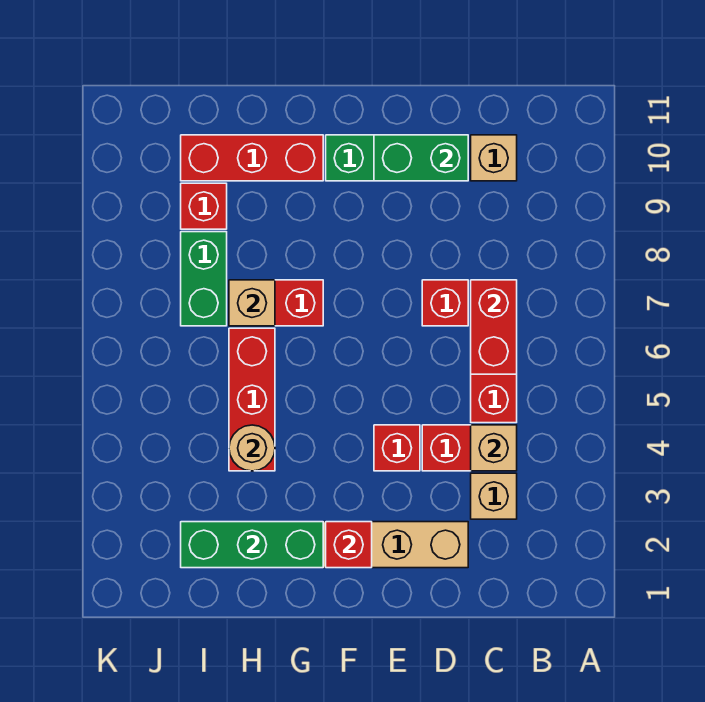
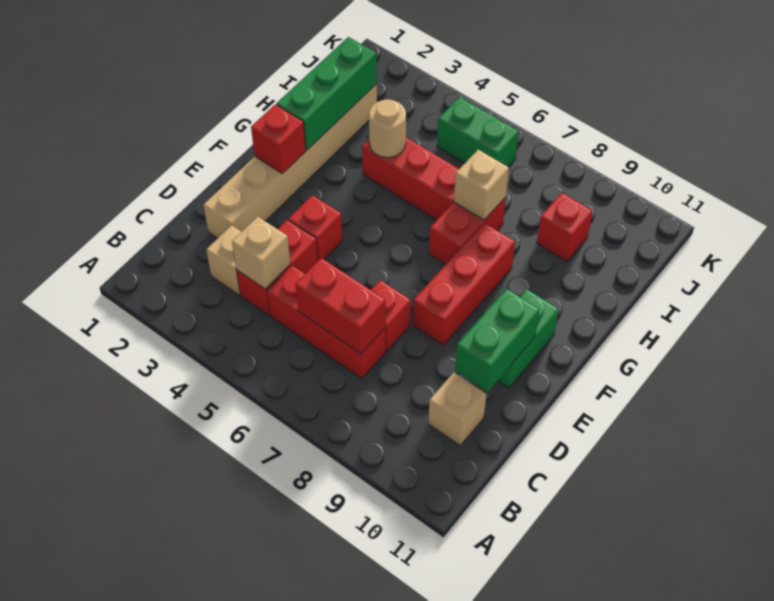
red brick G10:I10 level 1 -> red brick E8:G8 level 1
green brick I7:I8 level 1 -> green brick J5:J6 level 1

